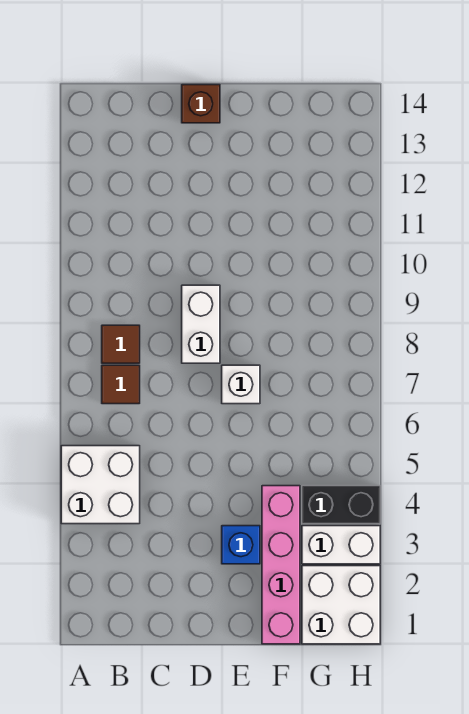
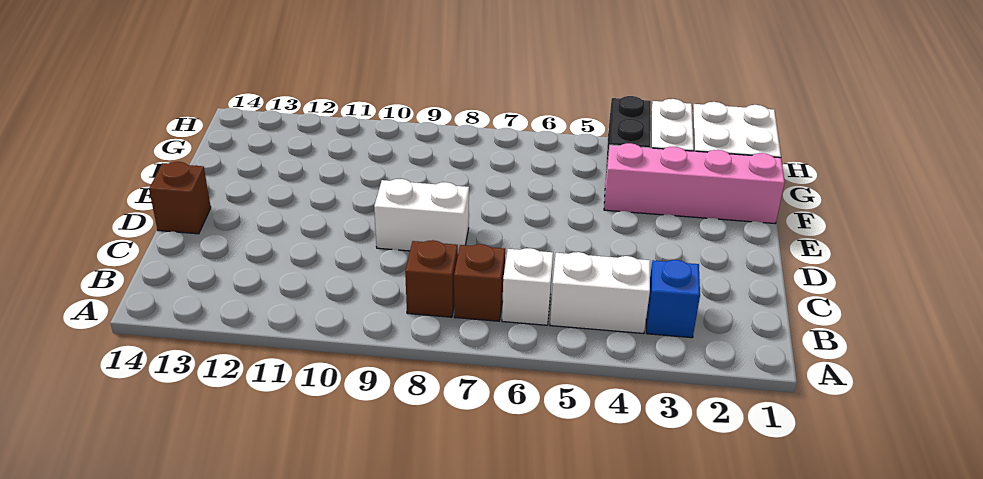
white brick A4:B5 level 1 -> white brick B4:B5 level 1
brown tile B7 level 1 -> brown brick B7 level 1
brown tile B8 level 1 -> brown brick B8 level 1
blue brick E3 level 1 -> blue brick B3 level 1
white brick E7 level 1 -> white brick B6 level 1

